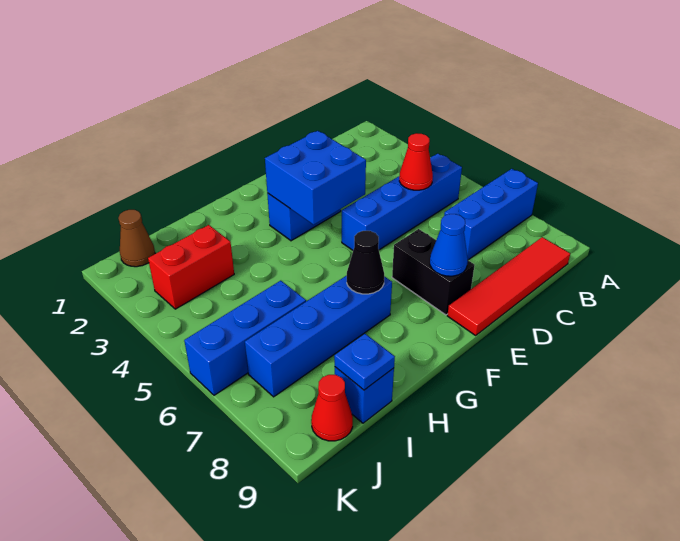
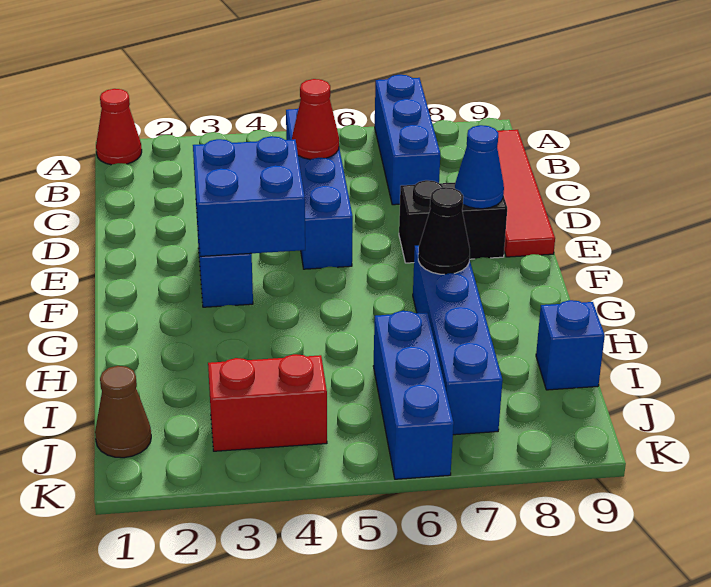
red brick I3:J3 level 1 -> red brick J3:J4 level 1
blue plate I9 level 2 -> none
red cone J9 level 1 -> red cone A1 level 1

